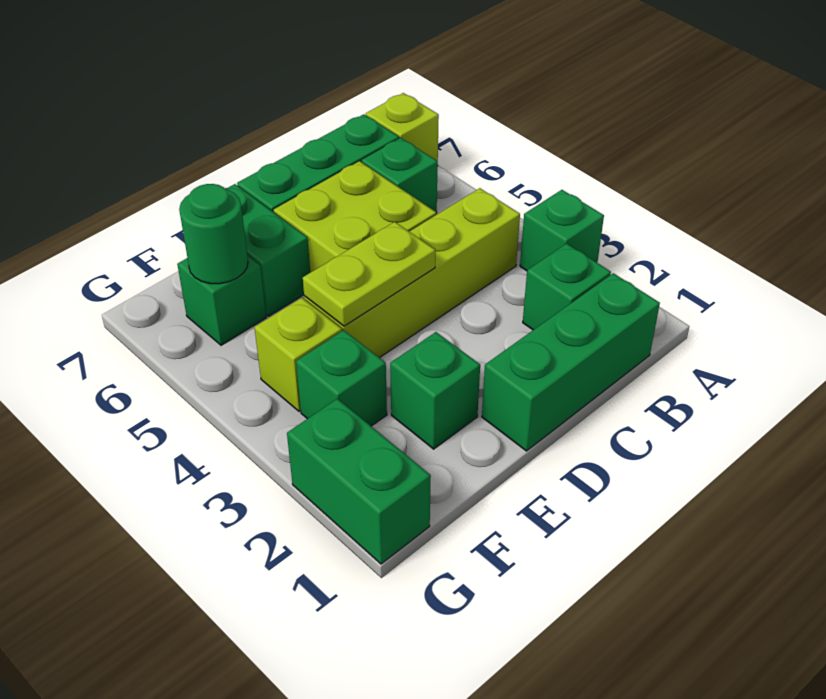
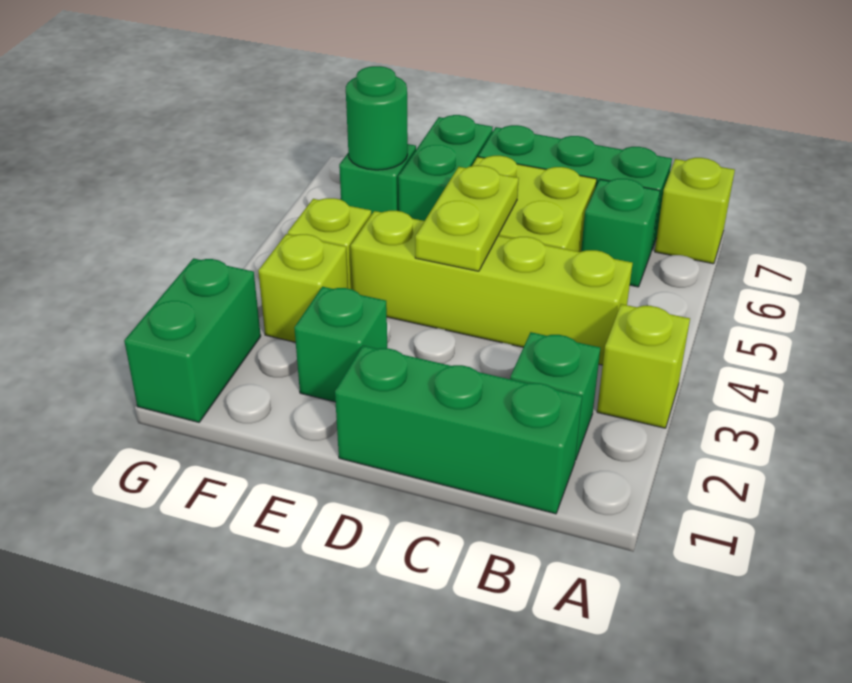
green brick A3 level 1 -> lime brick A3 level 1
lime plate D4:E4 level 2 -> lime plate D4:D5 level 2
green brick F3 level 1 -> lime brick F3 level 1

